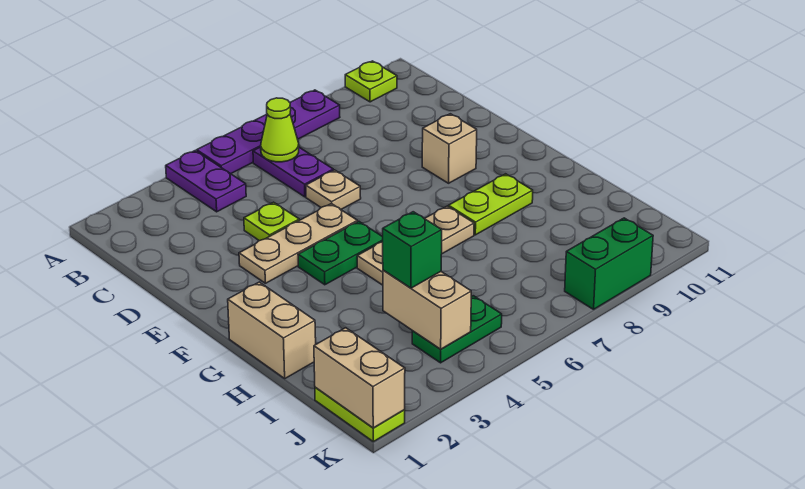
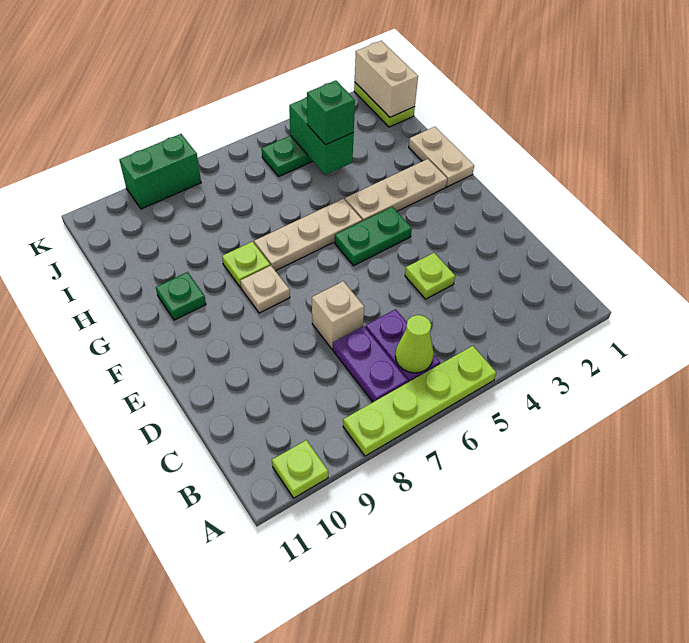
purple plate A4:B4 level 1 -> purple plate B7:C7 level 1
purple plate A5:A8 level 1 -> lime plate A5:A8 level 1
tan plate D6 level 1 -> tan plate F8 level 1
tan plate E3:E5 level 1 -> tan plate G2:G4 level 1
tan brick E9 level 1 -> tan brick D7 level 1
tan brick G1:H1 level 1 -> tan plate G1:H1 level 1
lime plate G8:G9 level 1 -> lime plate G8 level 1
none -> green plate G10 level 1
tan brick I4:J4 level 2 -> green brick I4:J4 level 2

